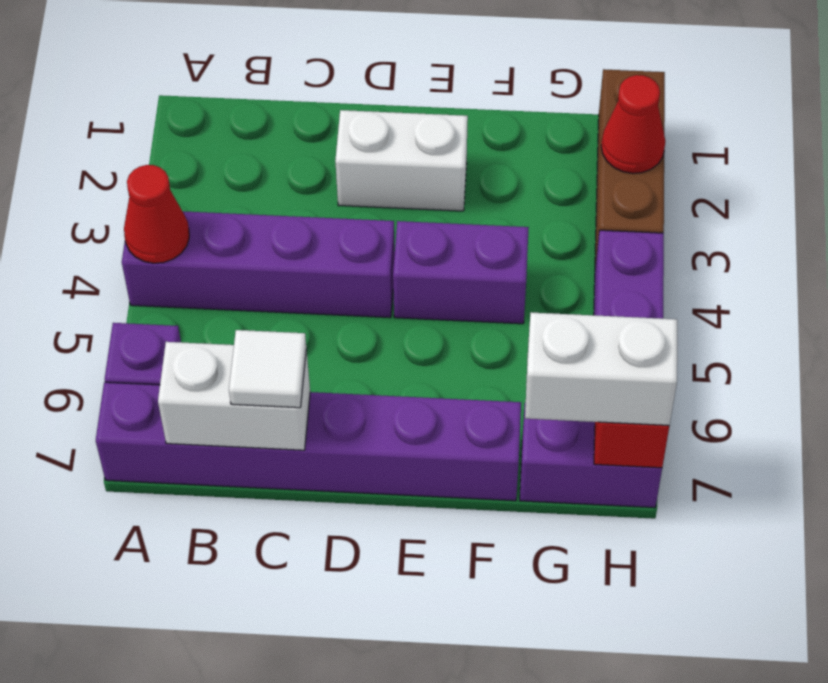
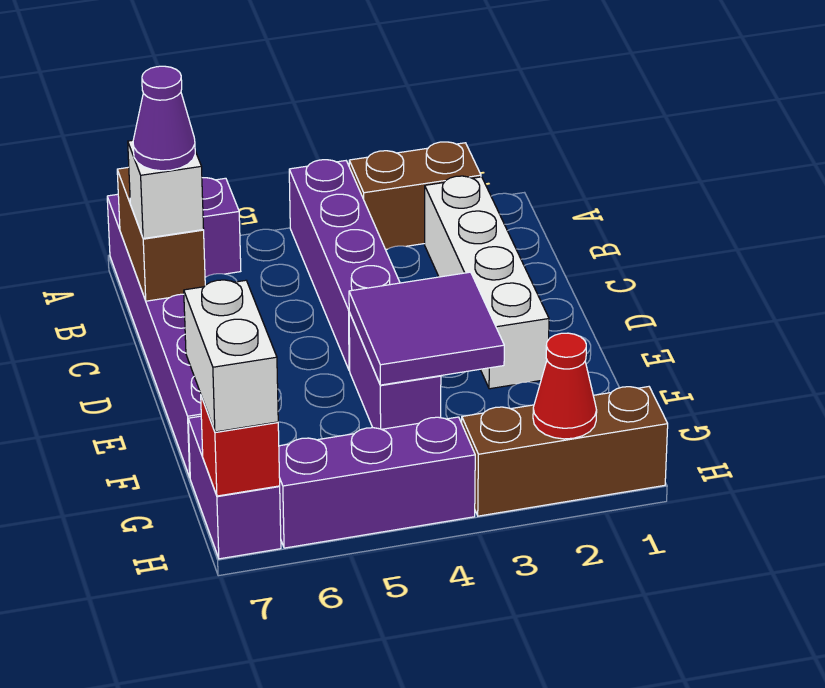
none -> brown brick A2:A3 level 1
red cone A4 level 2 -> none
white brick B7:C7 level 2 -> brown brick B7:C7 level 2
white tile C7 level 3 -> white brick C7 level 3
none -> purple cone C7 level 4
white brick D2:E2 level 1 -> white brick B2:E2 level 1
none -> purple tile E3:F4 level 2

